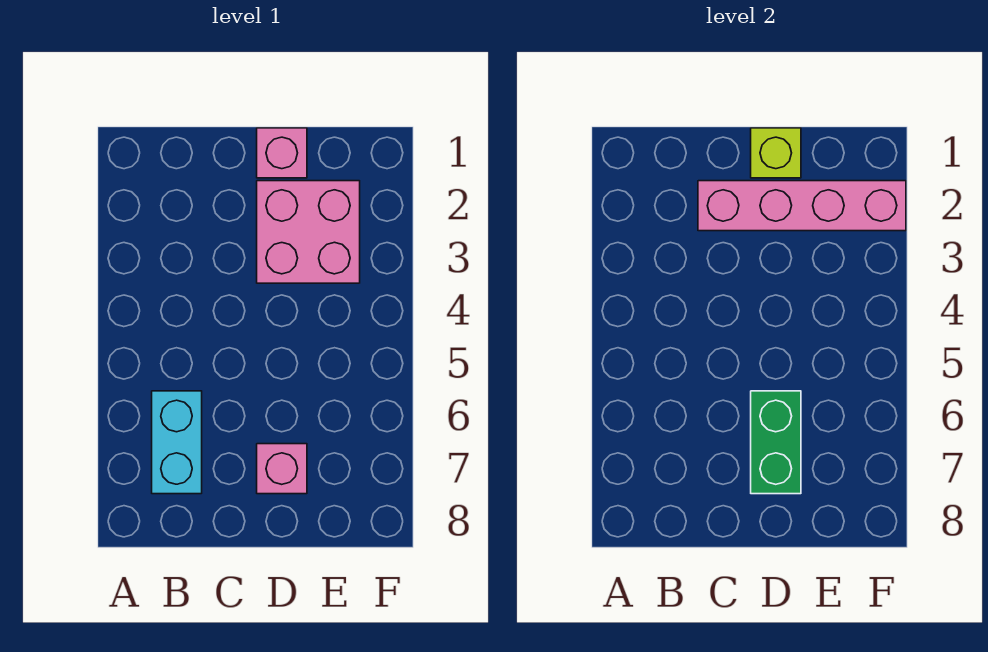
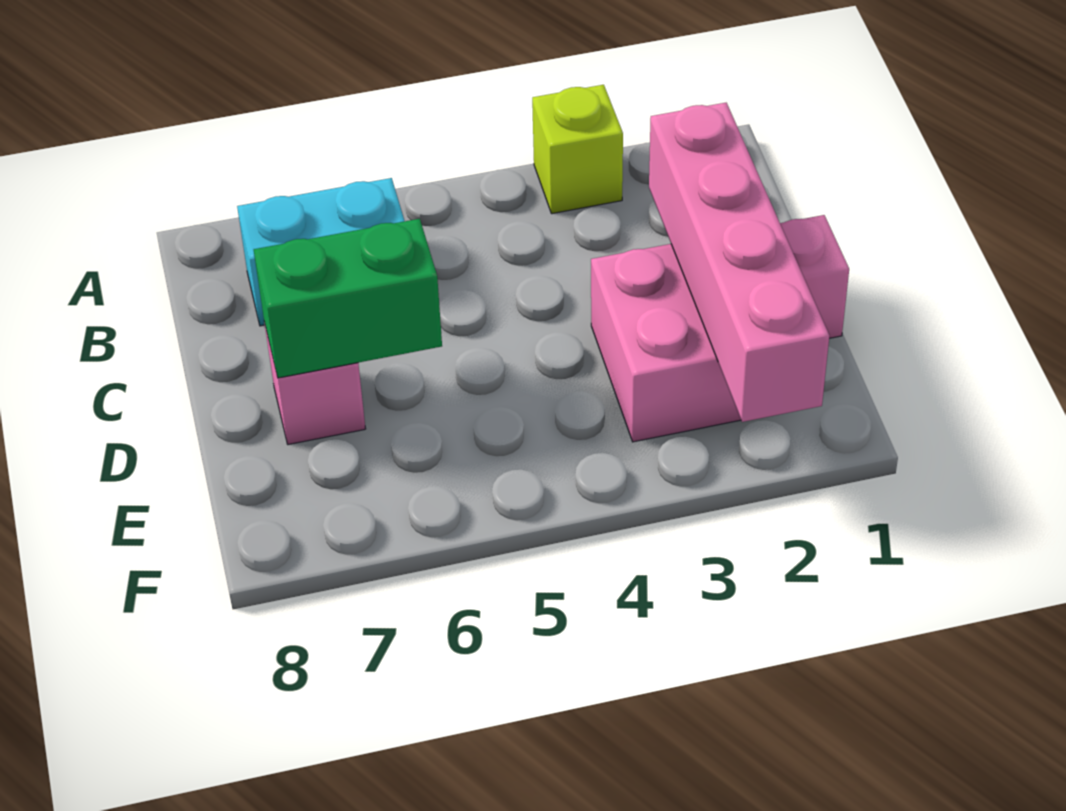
lime brick D1 level 2 -> lime brick A3 level 1

